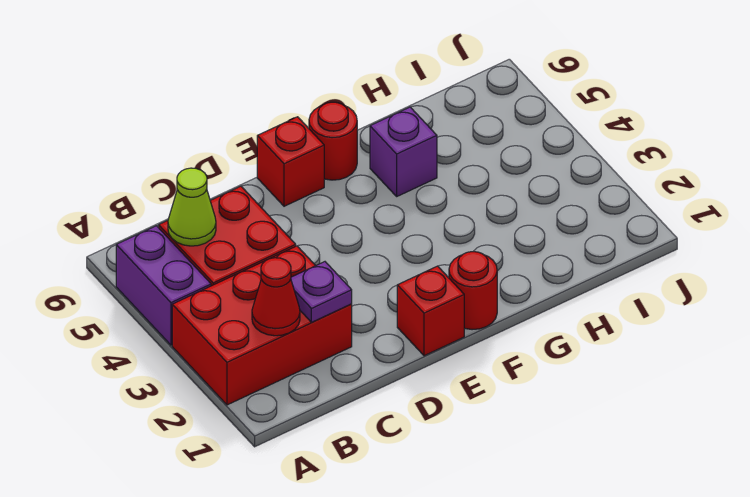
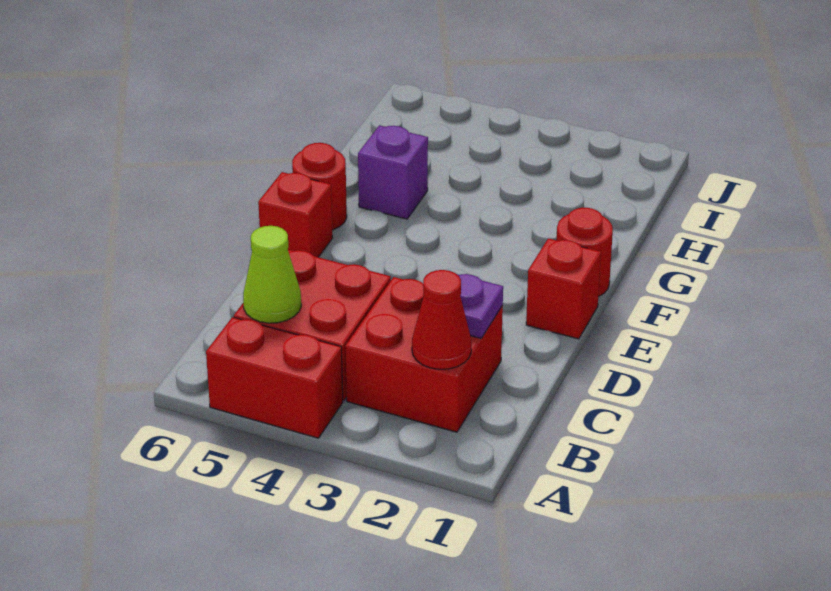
red brick A2:C3 level 1 -> red brick B2:C3 level 1
purple brick A4:A5 level 1 -> red brick A4:A5 level 1

